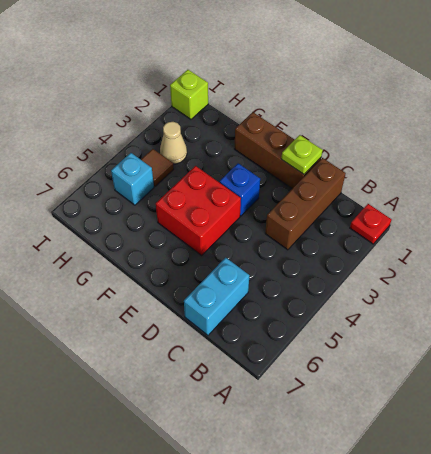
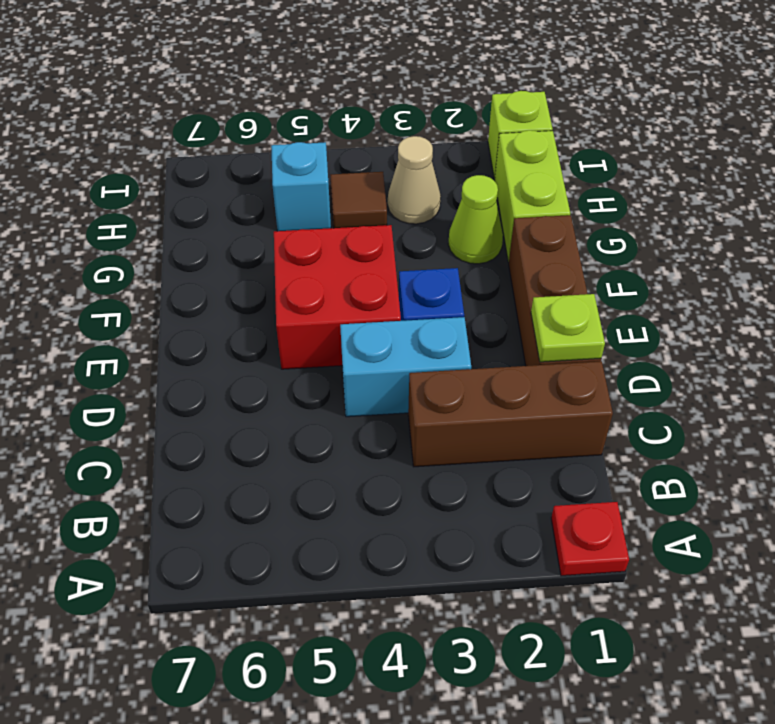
cyan brick C6:C7 level 1 -> cyan brick D3:D4 level 1
none -> lime brick G1:H1 level 1
none -> lime cone G2 level 1

